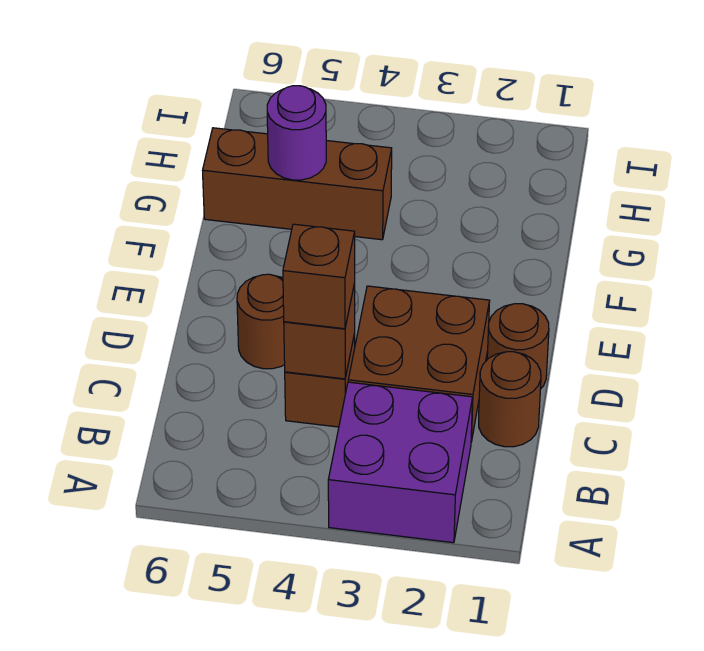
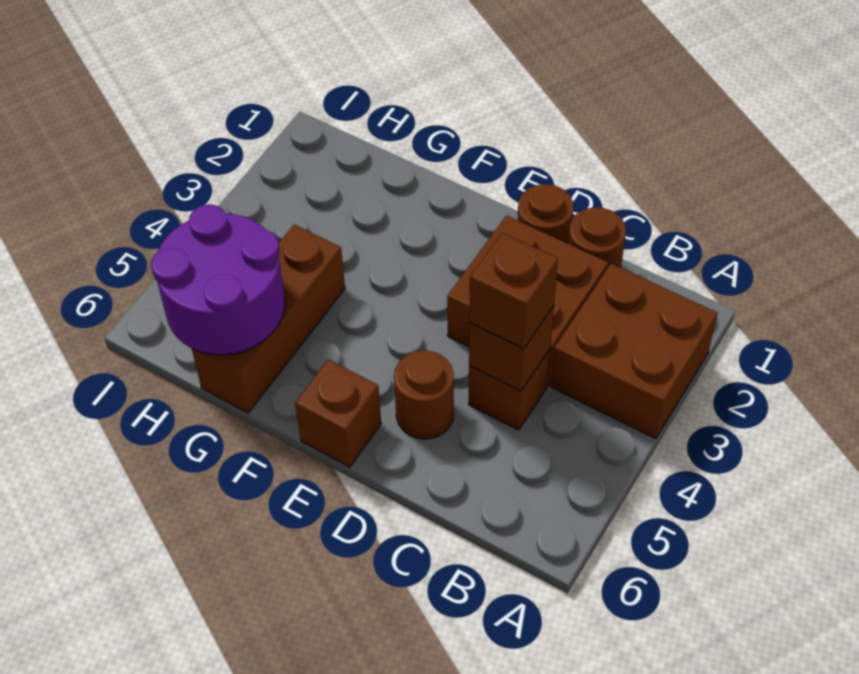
purple brick A2:B3 level 1 -> brown brick A2:B3 level 1
none -> brown brick E6 level 1
purple round brick G5 level 2 -> purple round brick G5:H6 level 2

